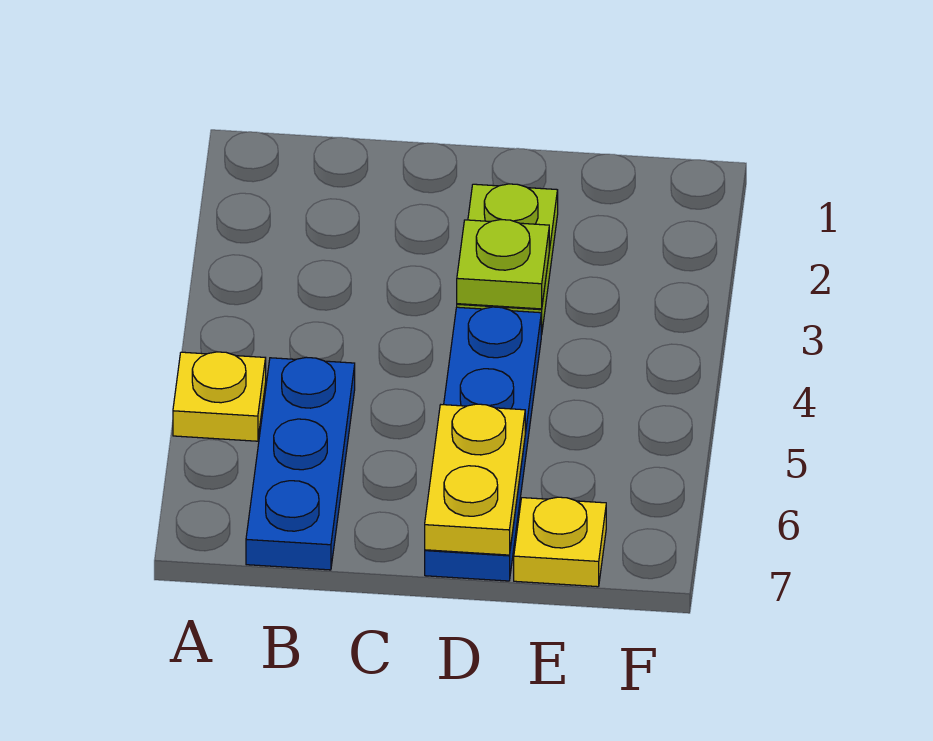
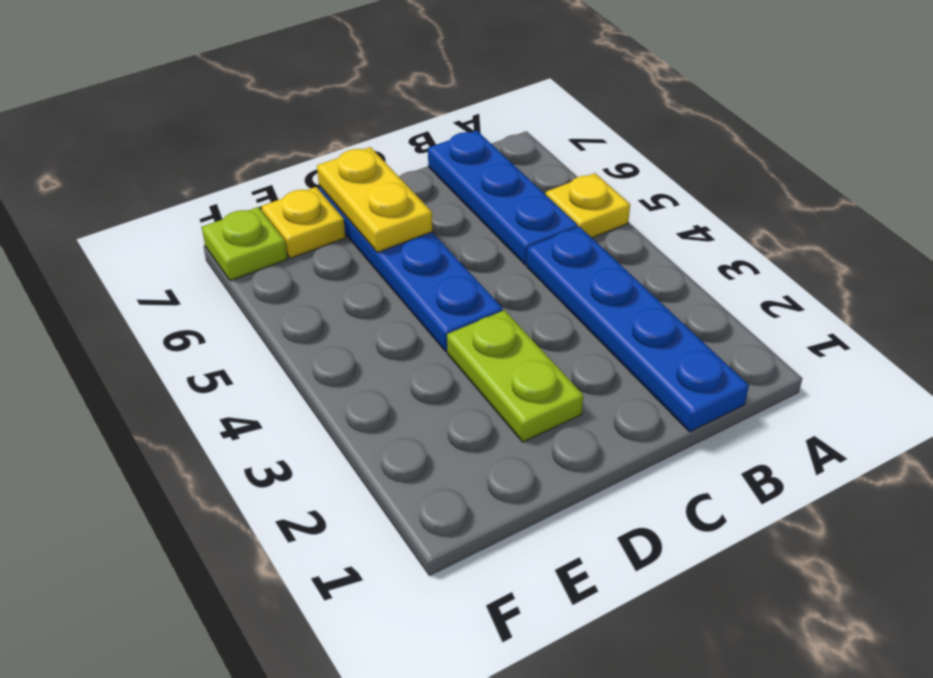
none -> blue plate B1:B4 level 1
lime plate D3 level 2 -> lime plate F7 level 1

